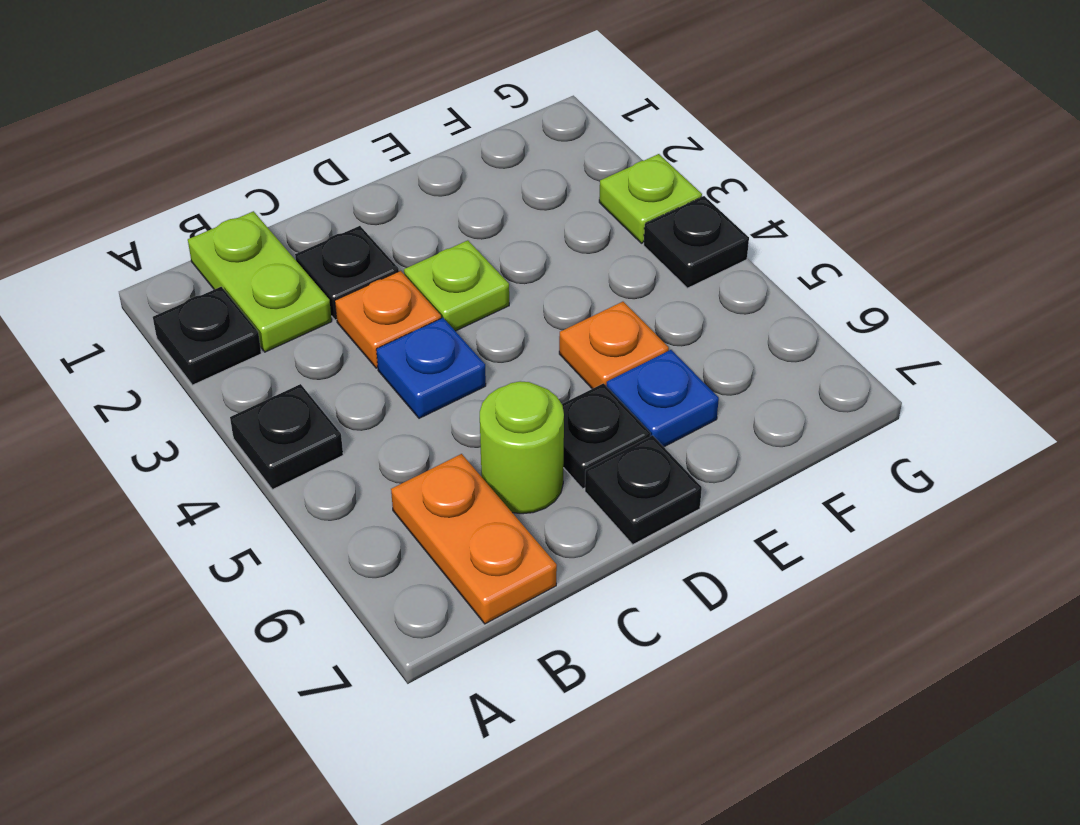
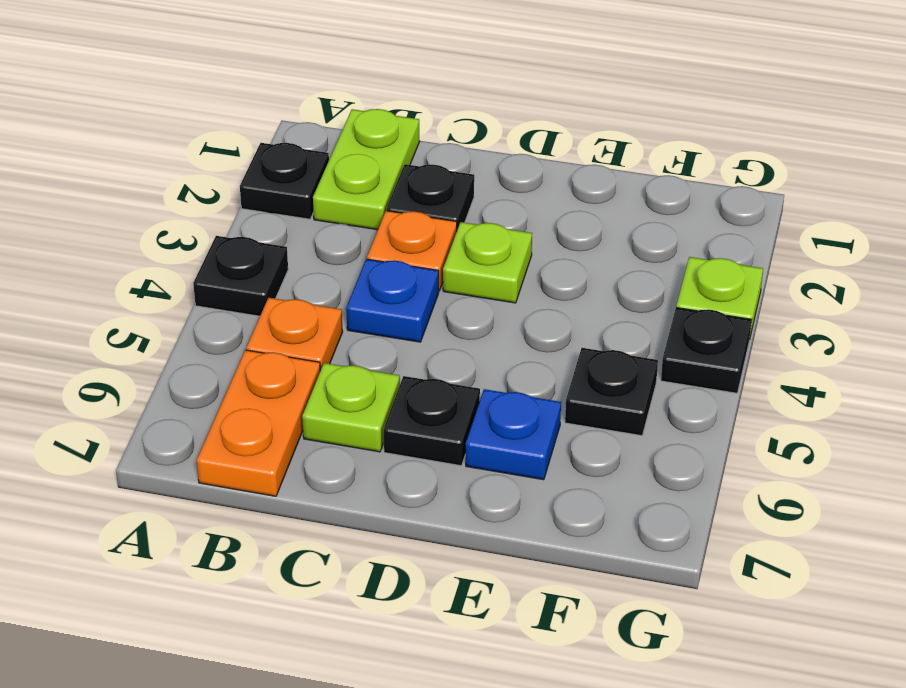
lime round brick C6 level 1 -> lime plate C6 level 1
black plate D7 level 1 -> black plate F5 level 1
orange plate E5 level 1 -> orange plate B5 level 1

